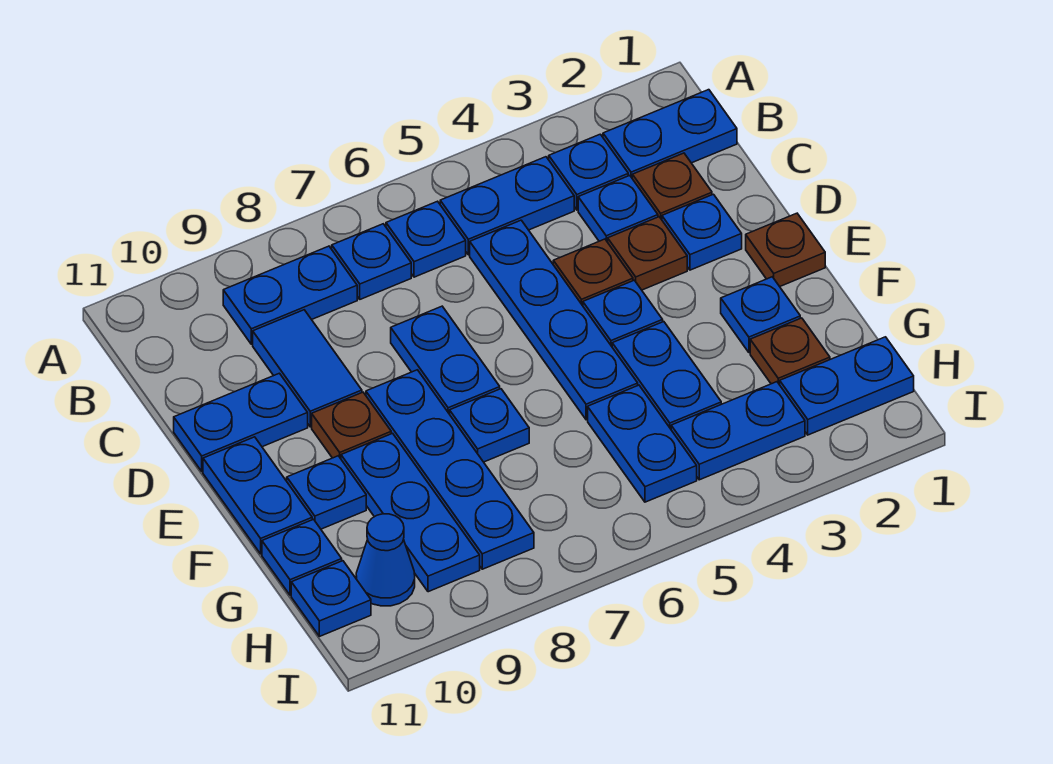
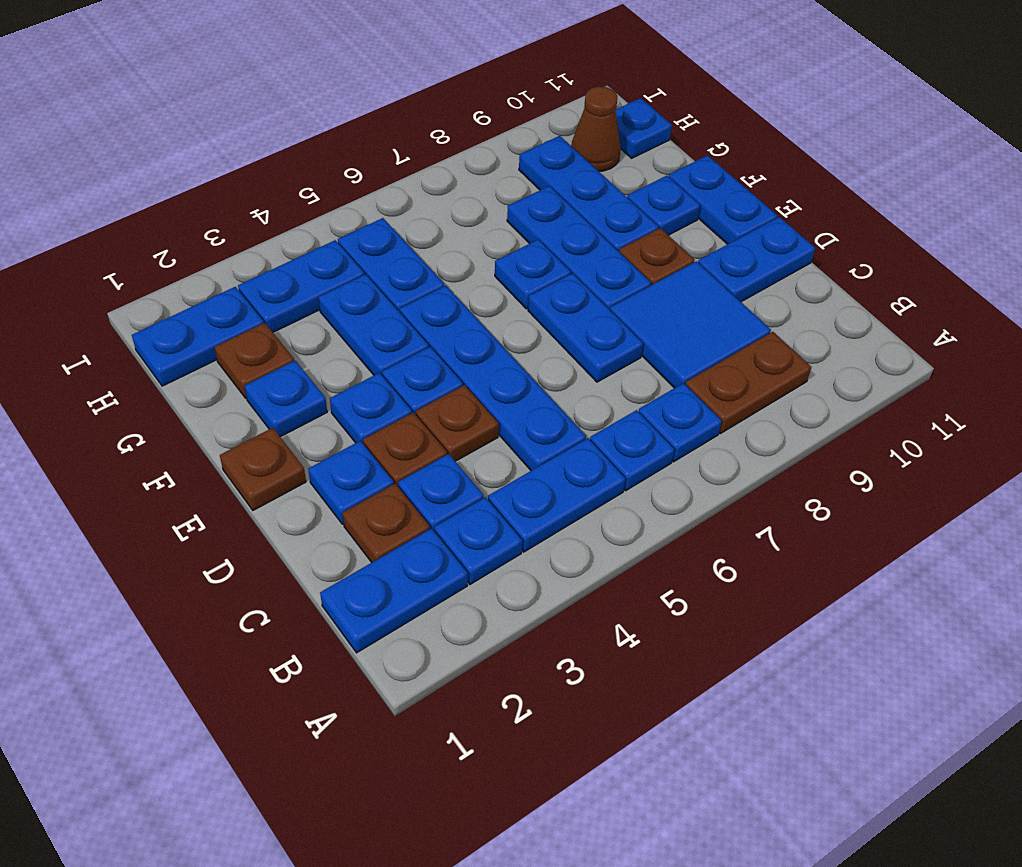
blue plate B8:B9 level 1 -> brown plate B8:B9 level 1
blue tile C9:D9 level 1 -> blue tile C8:D9 level 1
blue plate E8:H8 level 1 -> blue plate E8:G8 level 1
blue plate G11 level 1 -> blue plate E3 level 1
blue cone H10 level 1 -> brown cone H10 level 1

